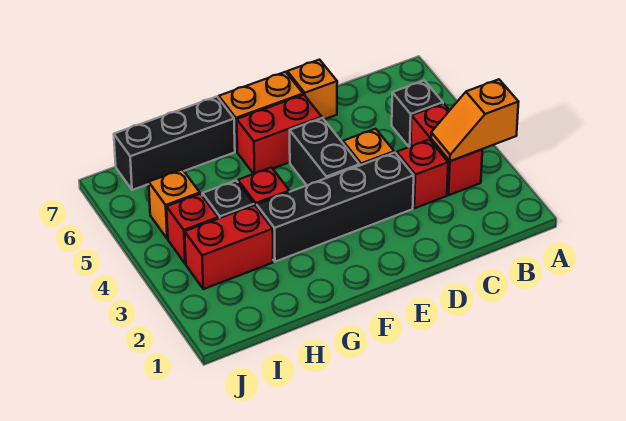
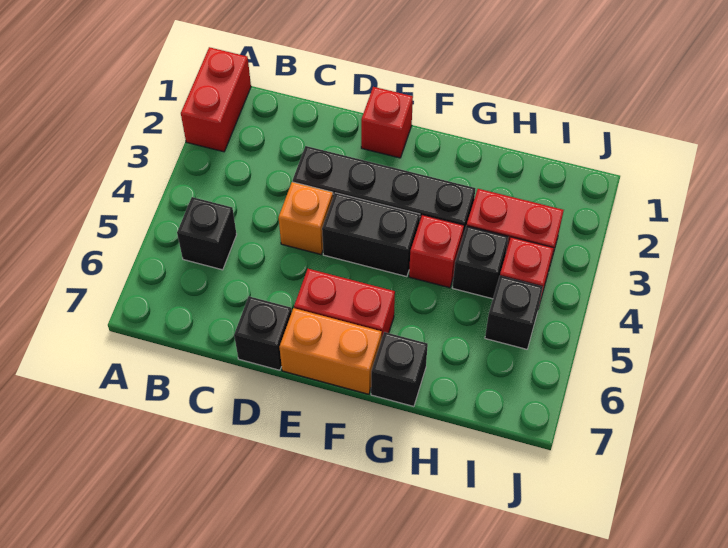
orange slope A3:B3 level 2 top A -> none
red brick B3:B4 level 1 -> red brick A1:A2 level 1
red brick C3 level 1 -> red brick E1 level 1
orange brick D7 level 1 -> black brick D7 level 1
black brick E4:E5 level 1 -> black brick E4:F4 level 1
black brick G7:I7 level 1 -> black brick G7 level 1
orange brick I5 level 1 -> black brick I5 level 1

